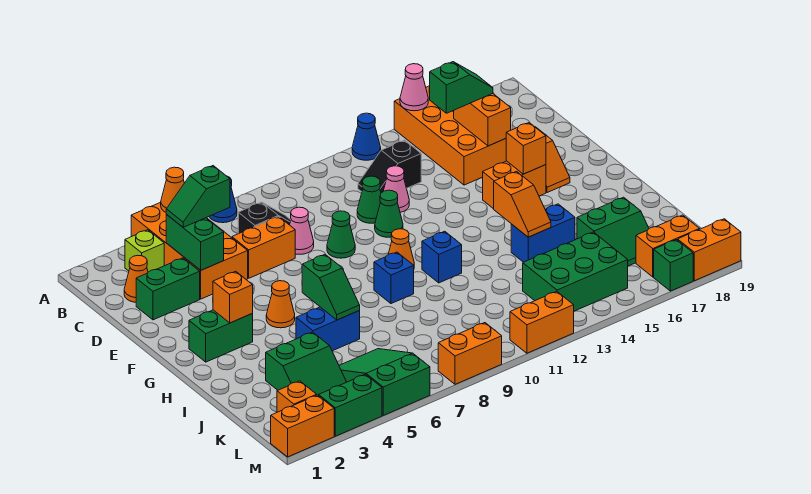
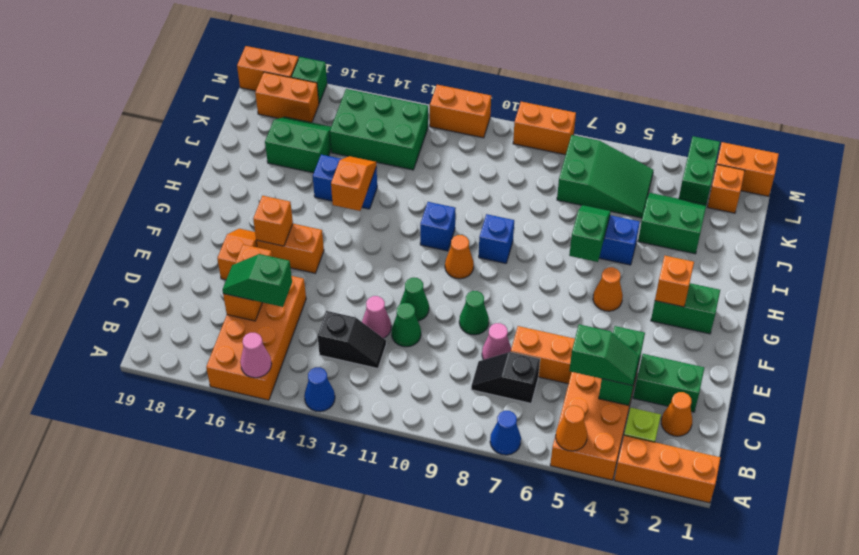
none -> orange brick A1:A3 level 1
green slope K5:M6 level 1 top M -> green slope K5:L7 level 1 top 7
green brick M3:M4 level 1 -> green brick L3:M3 level 1

